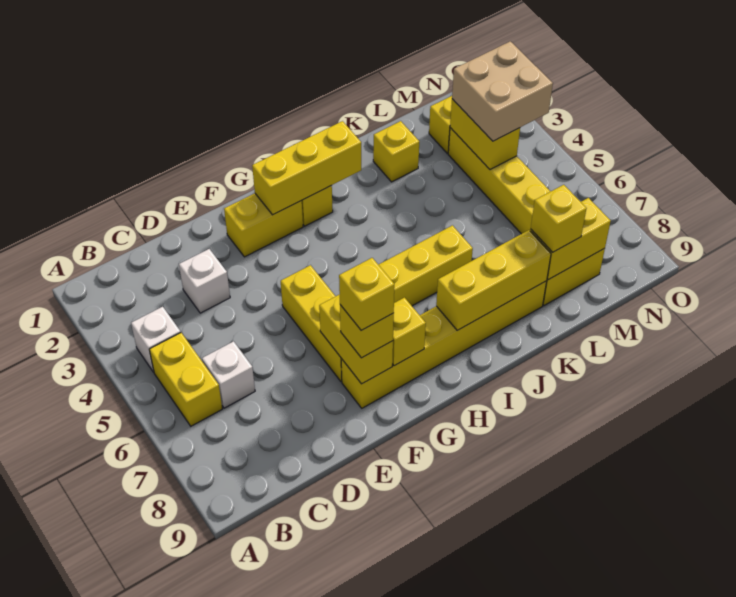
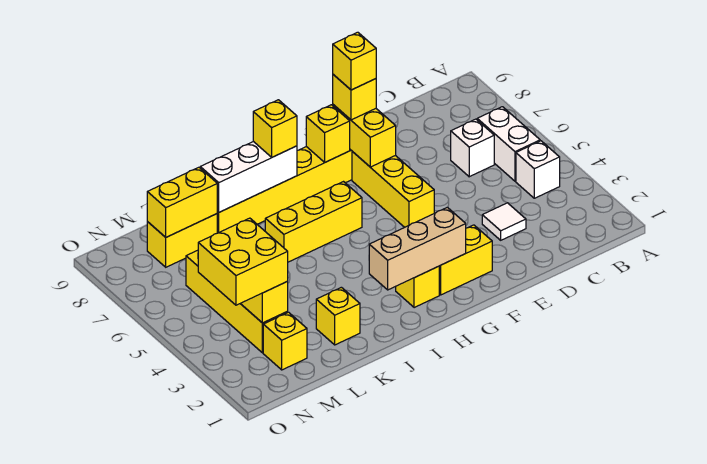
yellow brick B5:B6 level 1 -> white brick B5:B6 level 1
white brick D3 level 1 -> white tile D3 level 1
yellow brick G2:I2 level 2 -> tan brick G2:I2 level 2
yellow brick I8:K8 level 2 -> white brick I8:K8 level 2
yellow brick L8 level 3 -> yellow brick I8 level 3
tan brick M3:N4 level 3 -> yellow brick M3:N4 level 3

